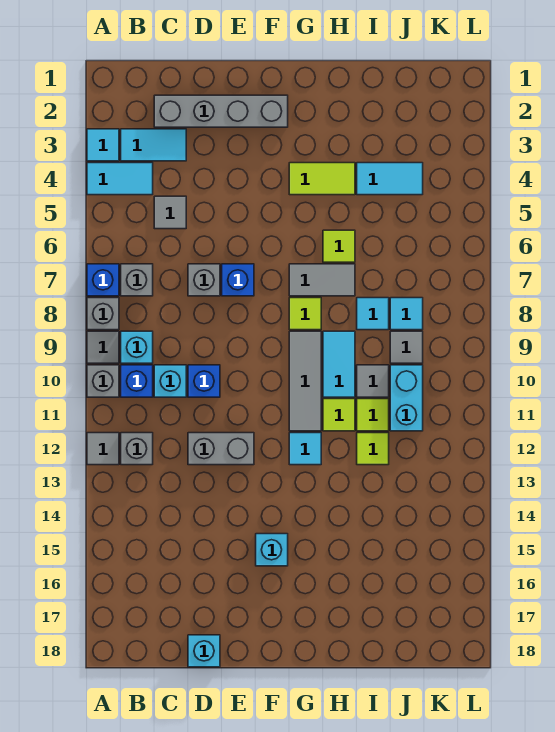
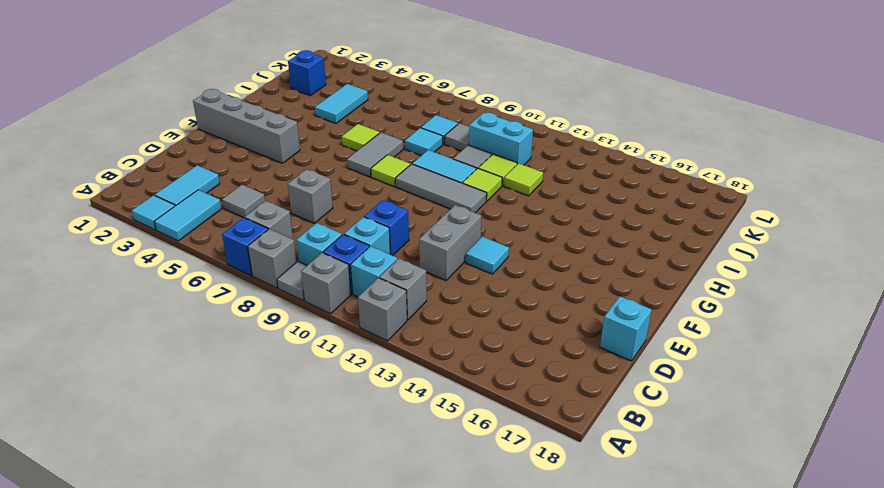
grey tile A12 level 1 -> grey brick A12 level 1
grey brick C2:F2 level 1 -> grey brick F1:F4 level 1
blue brick E7 level 1 -> blue brick J2 level 1
cyan brick F15 level 1 -> cyan brick B11 level 1
lime tile G4:H4 level 1 -> none
cyan tile G12 level 1 -> cyan tile E13 level 1

